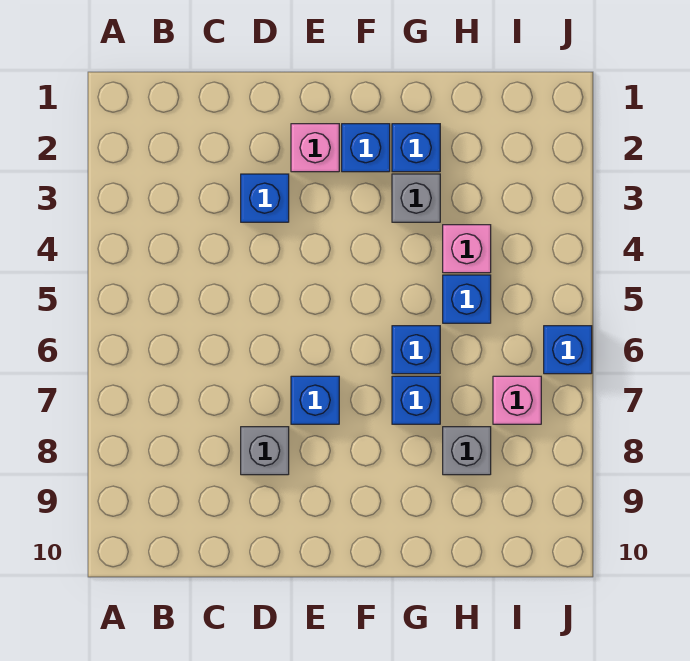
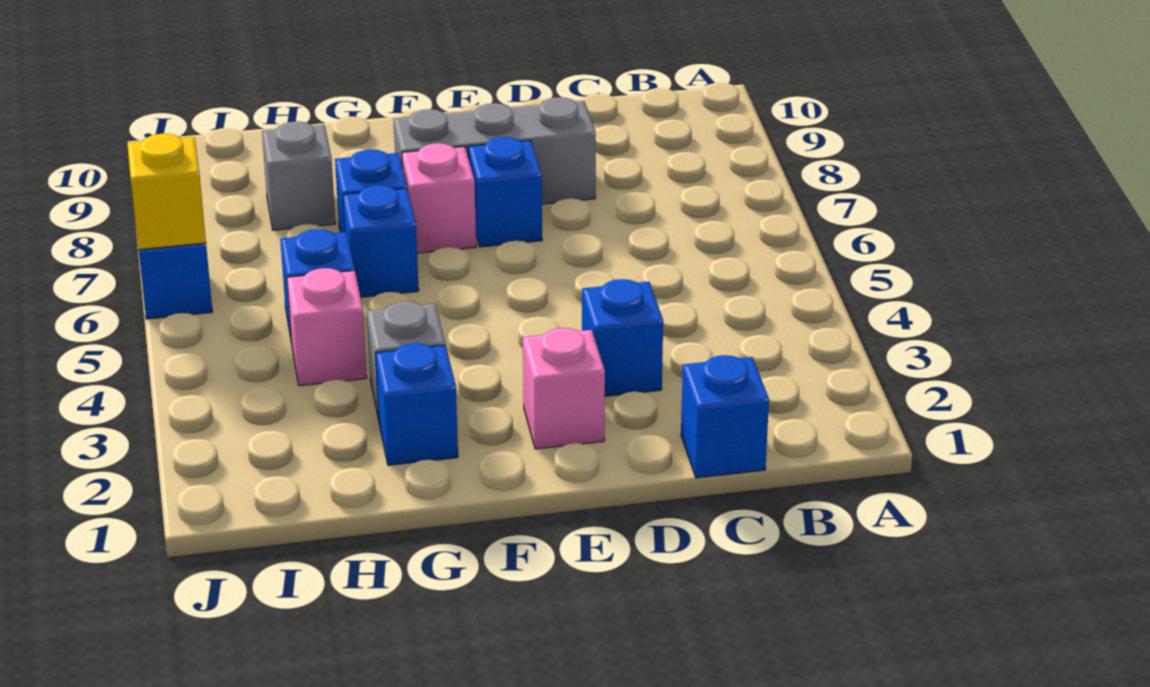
grey brick D8 level 1 -> grey brick D8:F8 level 1
blue brick F2 level 1 -> blue brick C1 level 1
pink brick I7 level 1 -> pink brick F7 level 1
none -> yellow brick J6 level 2

